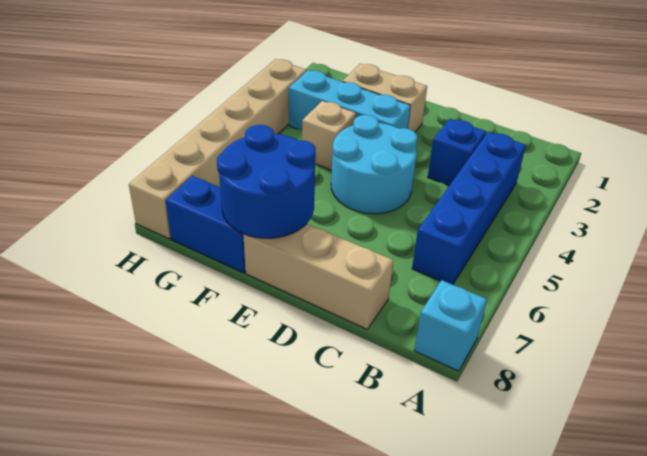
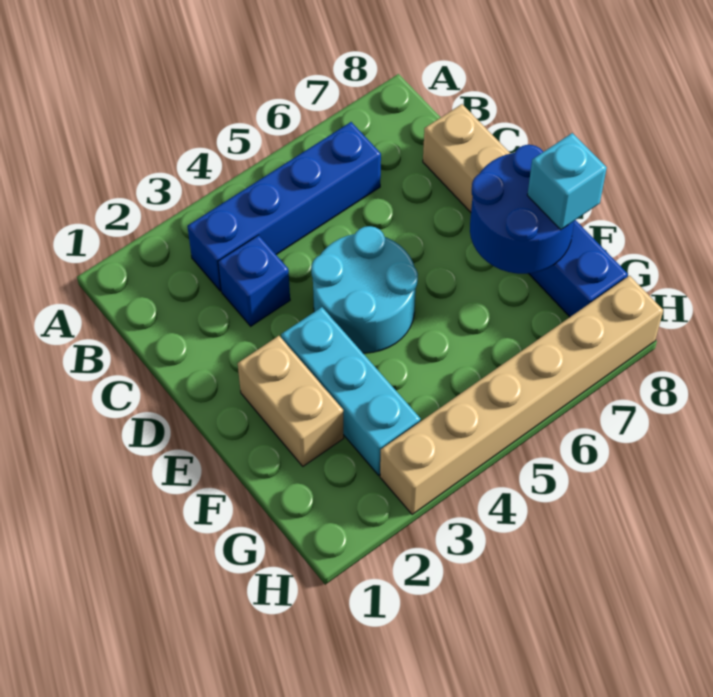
cyan brick A8 level 1 -> cyan brick F8 level 3
tan brick F4 level 1 -> none

